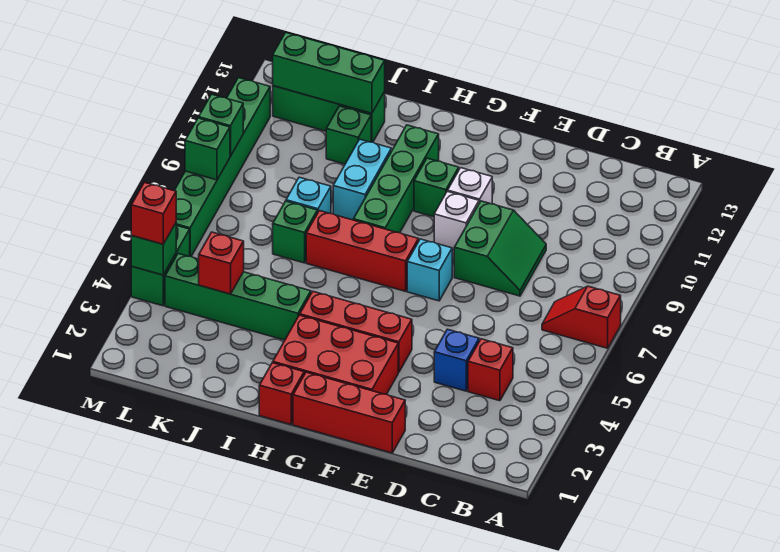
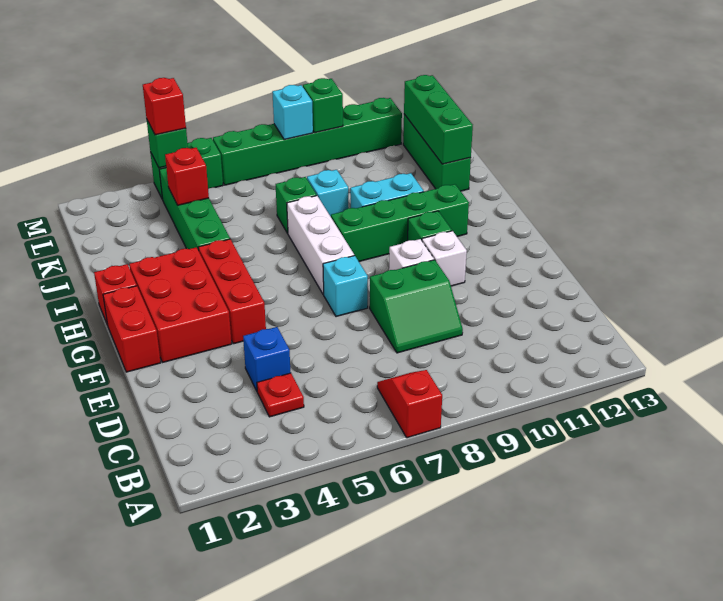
red brick C4 level 1 -> red plate C4 level 1
red brick E1:G1 level 1 -> red brick F1:G1 level 1
red brick G7:I7 level 1 -> white brick G7:I7 level 1
green brick J11 level 1 -> none
green brick M8 level 2 -> cyan brick M8 level 2

